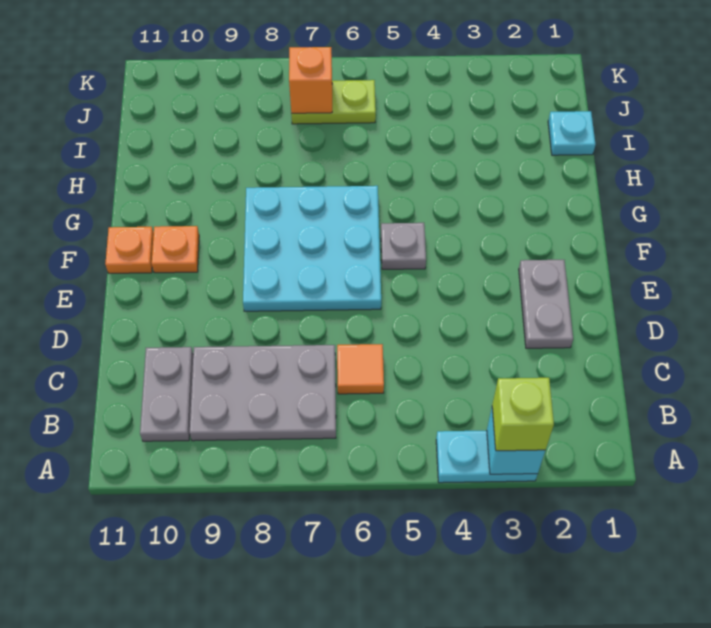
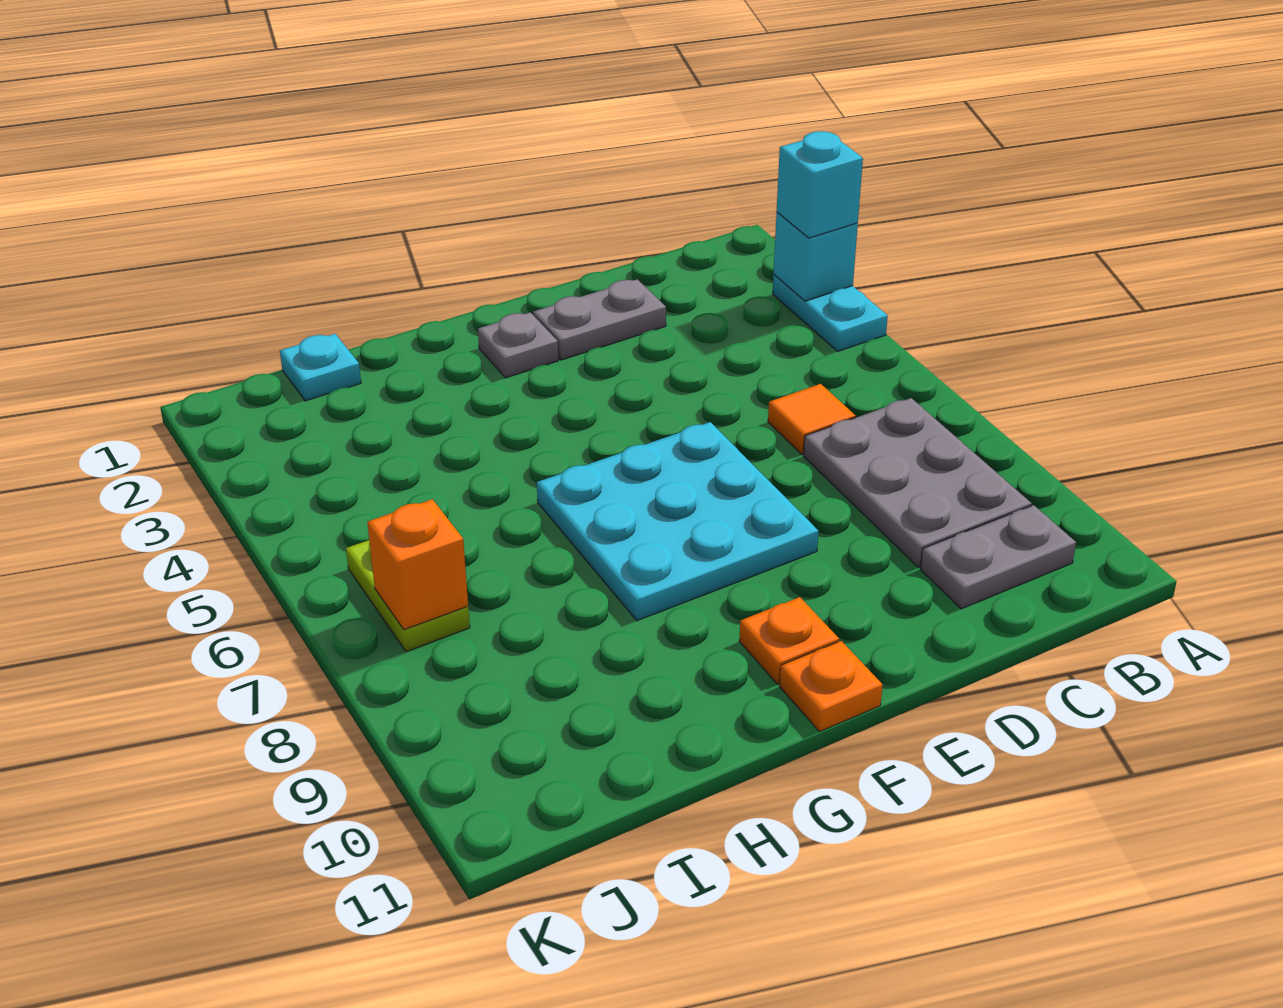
lime brick A3 level 3 -> cyan brick A3 level 3
grey plate F5 level 1 -> grey plate F2 level 1

